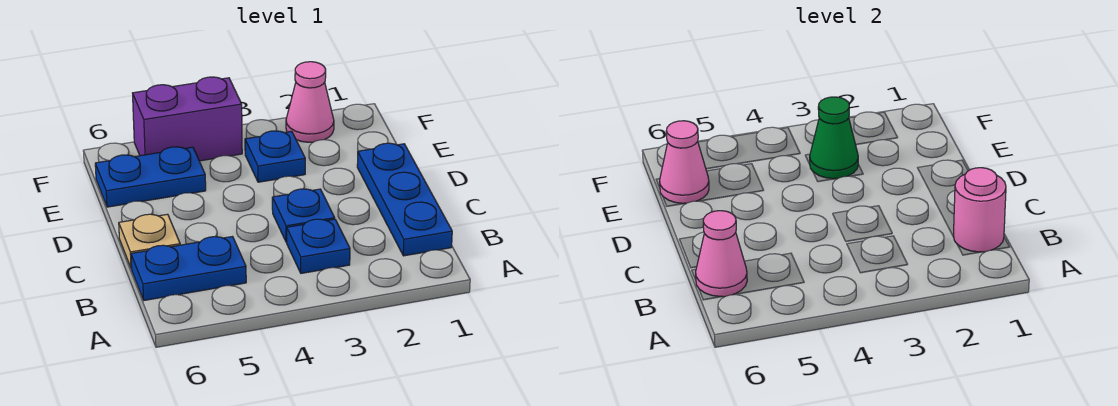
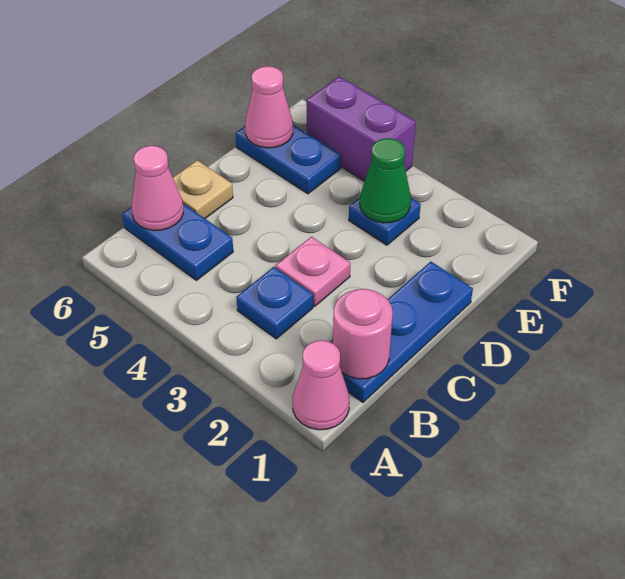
blue plate C3 level 1 -> pink plate C3 level 1
pink cone F2 level 1 -> pink cone A1 level 1

